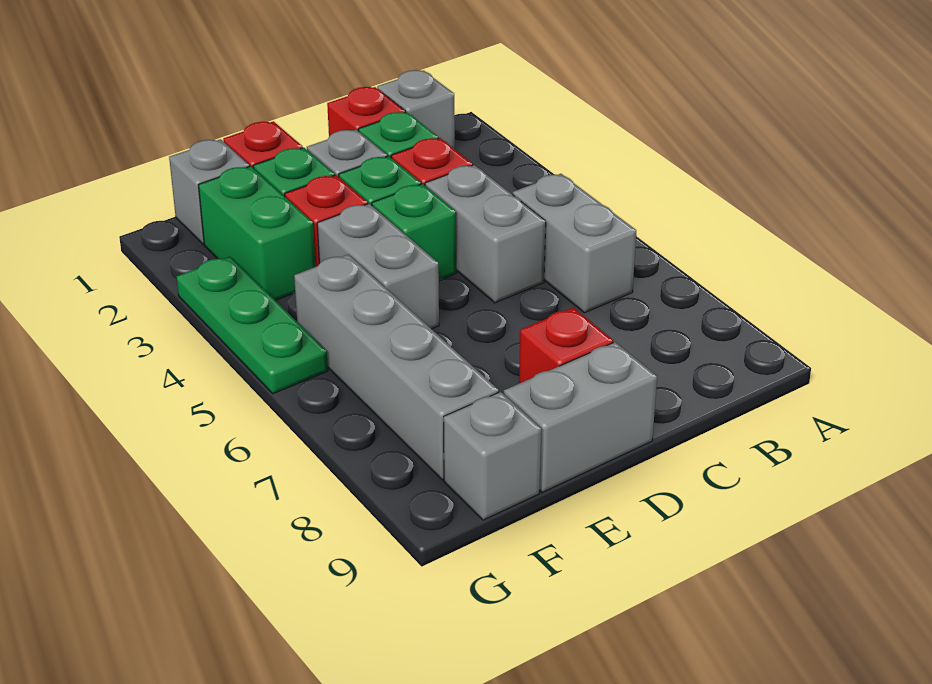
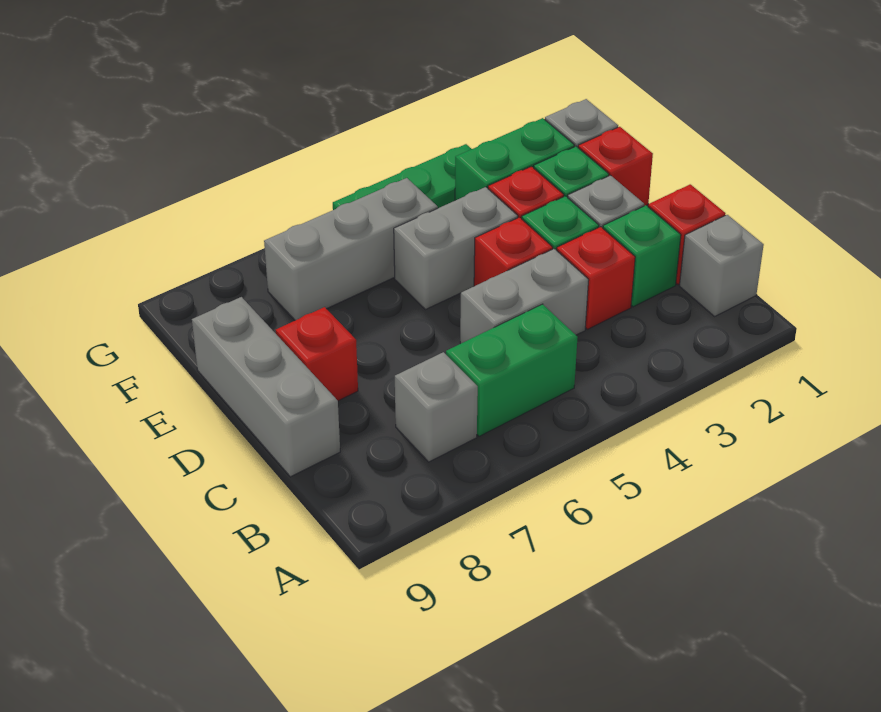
grey brick B5:B6 level 1 -> green brick B5:B6 level 1
green brick D4 level 1 -> red brick D4 level 1
grey brick D9:E9 level 1 -> grey brick C9:E9 level 1
grey brick F5:F8 level 1 -> grey brick F5:F7 level 1
grey brick F9 level 1 -> grey brick B7 level 1

